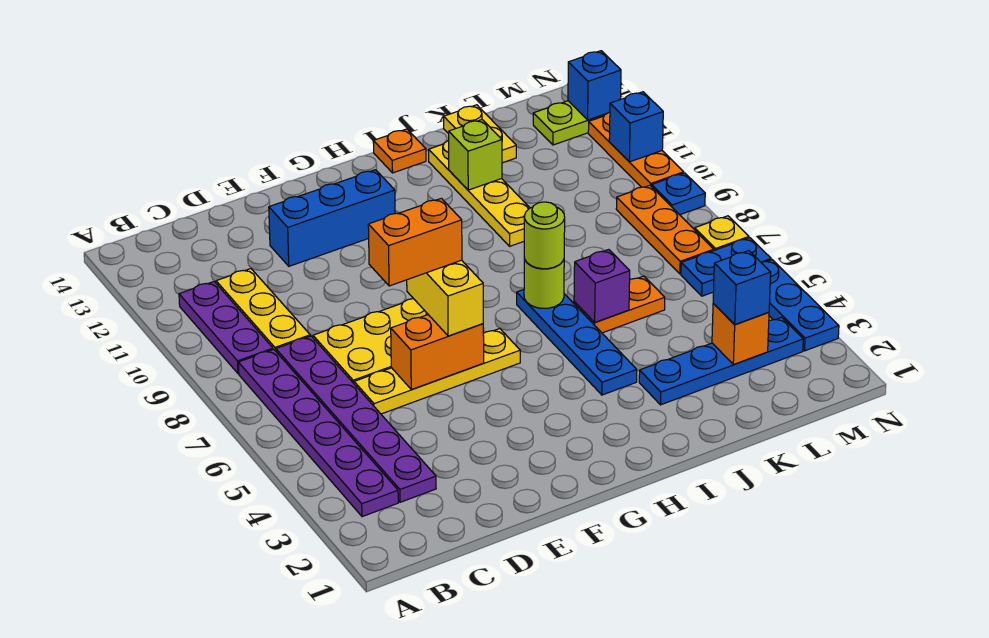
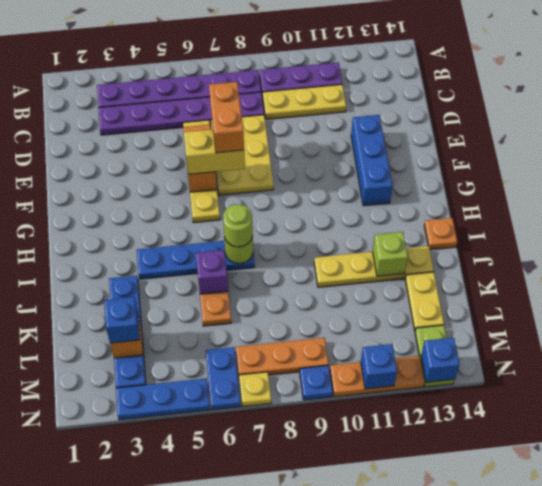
yellow plate K13:K14 level 1 -> yellow plate K13:L13 level 1

